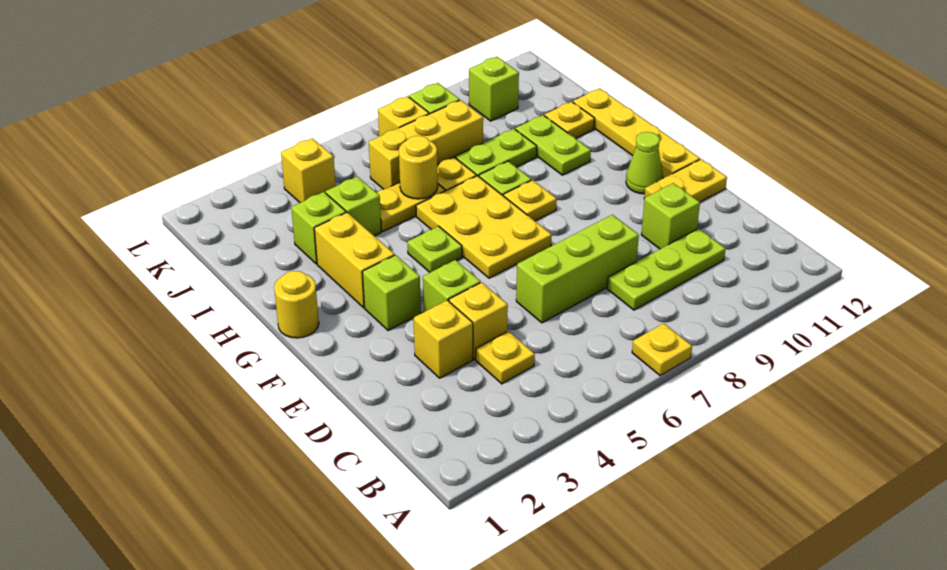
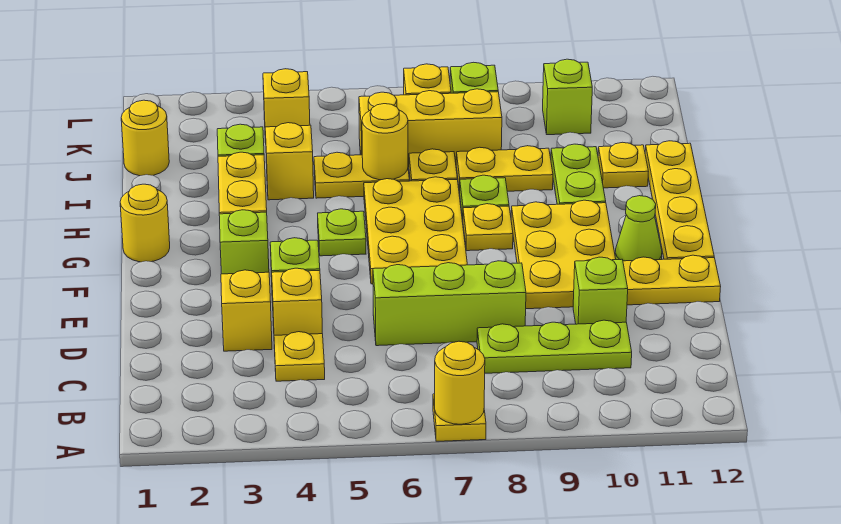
none -> yellow round brick A7 level 2
none -> yellow plate E9:G10 level 1
lime brick I4 level 1 -> yellow brick I4 level 1
lime plate I8:I9 level 1 -> yellow plate I8:I9 level 1
none -> yellow round brick J1 level 1

